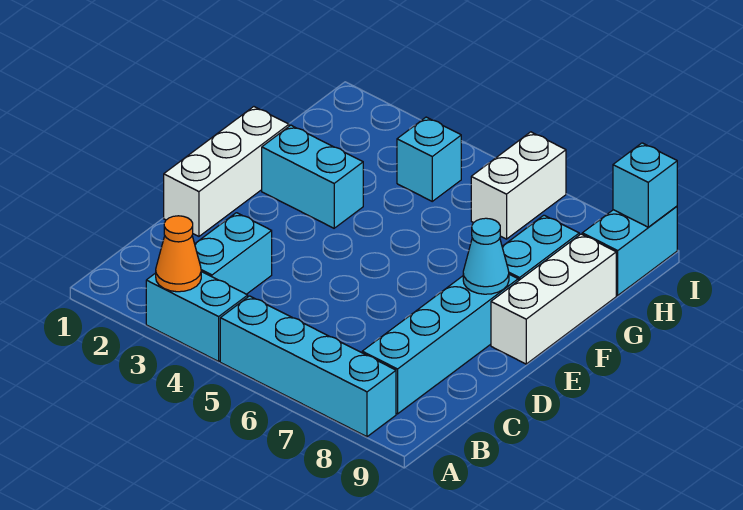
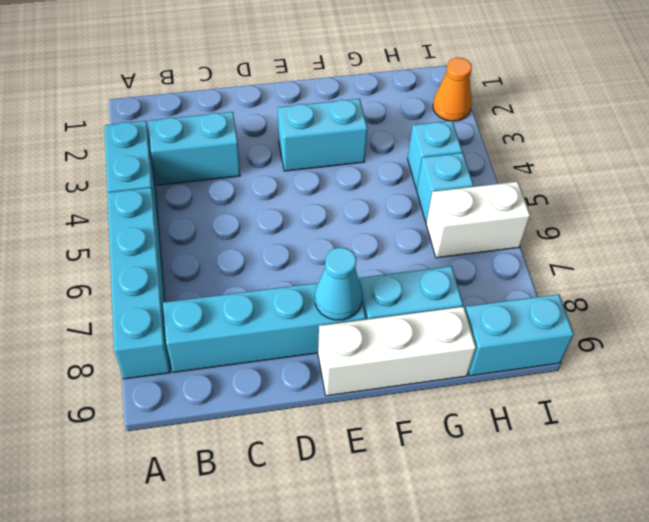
orange cone A3 level 2 -> orange cone I2 level 1
white brick D1:F1 level 1 -> none
cyan brick F2:F3 level 1 -> cyan brick E3:F3 level 1
cyan brick I9 level 2 -> cyan brick H5 level 1

